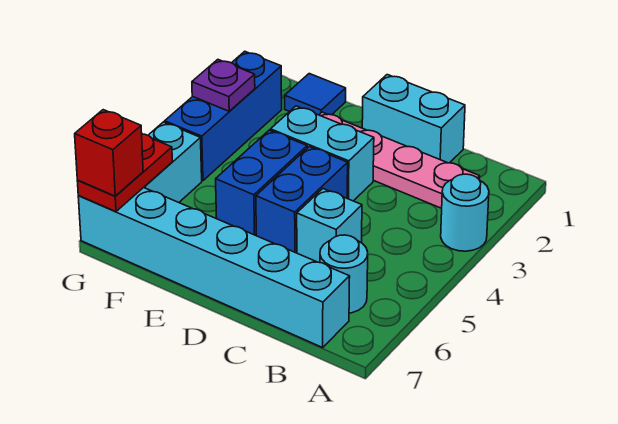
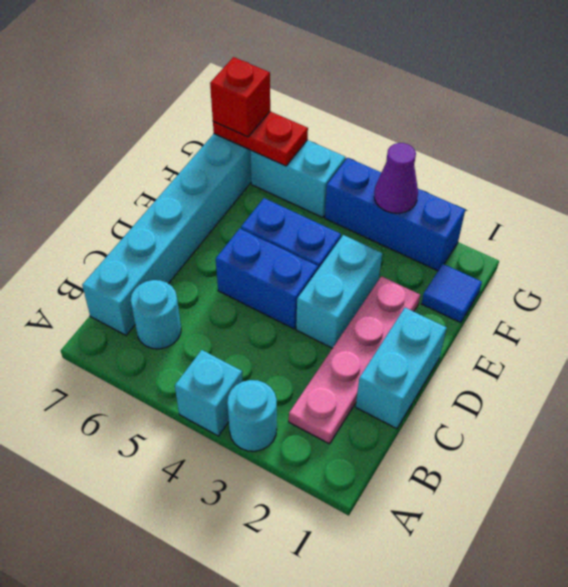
cyan brick C5 level 1 -> cyan brick A4 level 1
purple plate G3 level 2 -> purple cone G3 level 2

